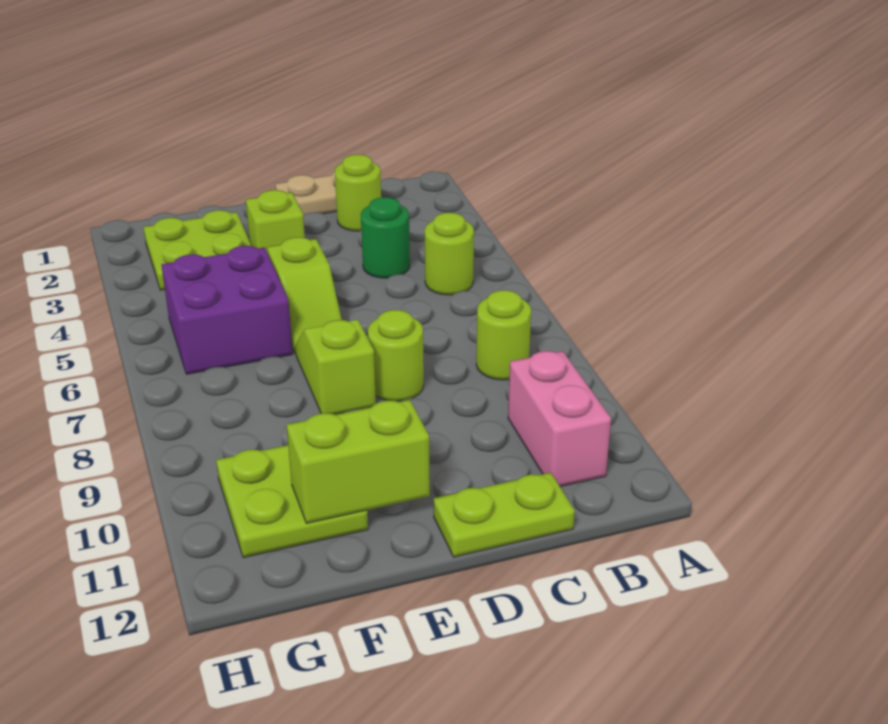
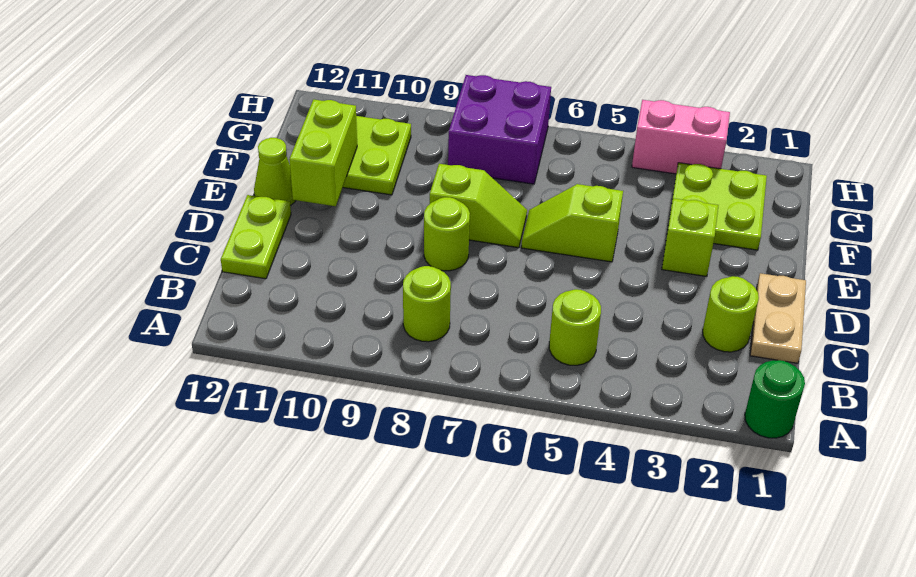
pink brick B10:B11 level 1 -> pink brick H3:H4 level 1
green round brick C4 level 1 -> green round brick A1 level 1
none -> lime cone E12 level 1
purple brick F5:G6 level 1 -> purple brick G7:H8 level 1

